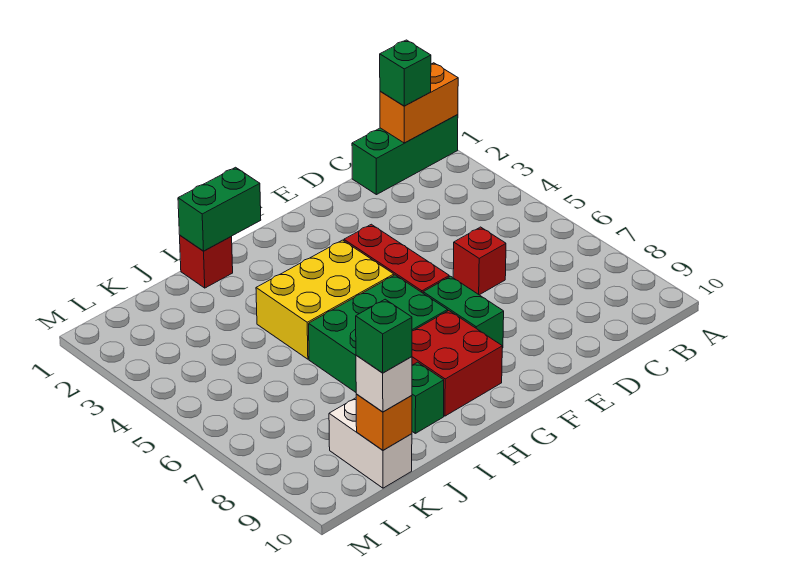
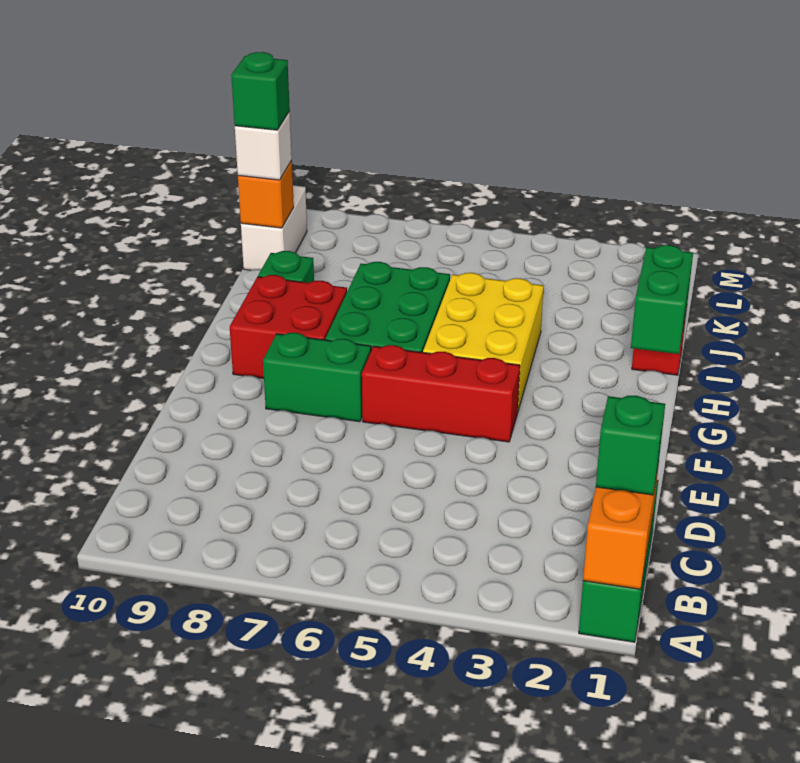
red brick D6 level 1 -> none
white brick K9:K10 level 1 -> white brick K10:L10 level 1

